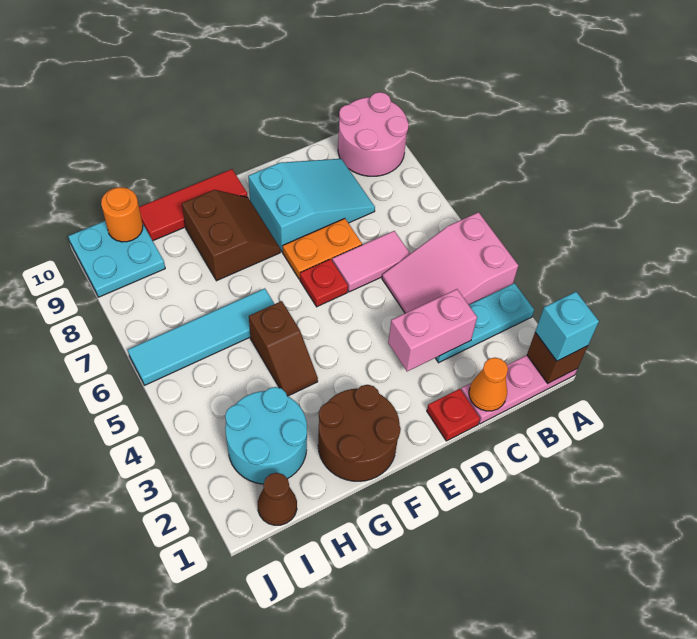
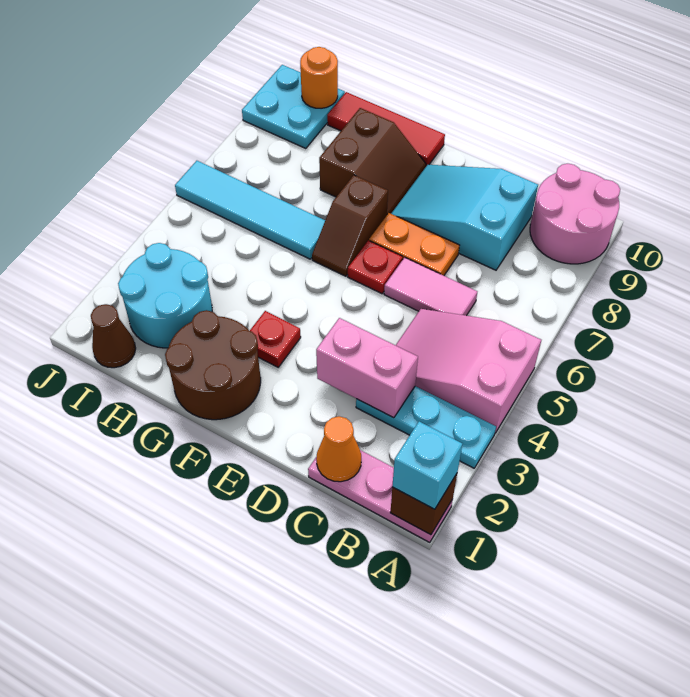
cyan slope C8:E9 level 1 top E -> cyan slope C8:E9 level 1 top C
red plate D1 level 1 -> red plate F3 level 1
brown slope G4:G5 level 1 top 5 -> brown slope F6:F7 level 1 top 7

